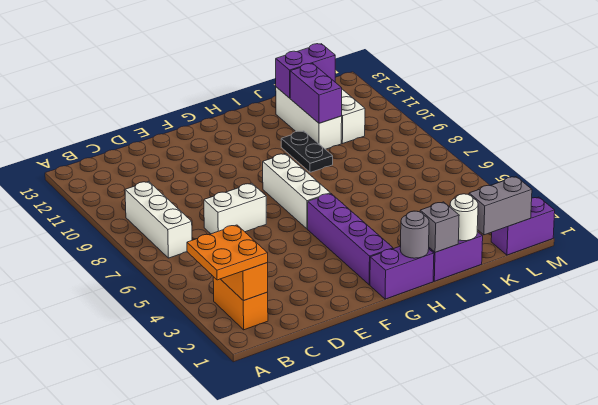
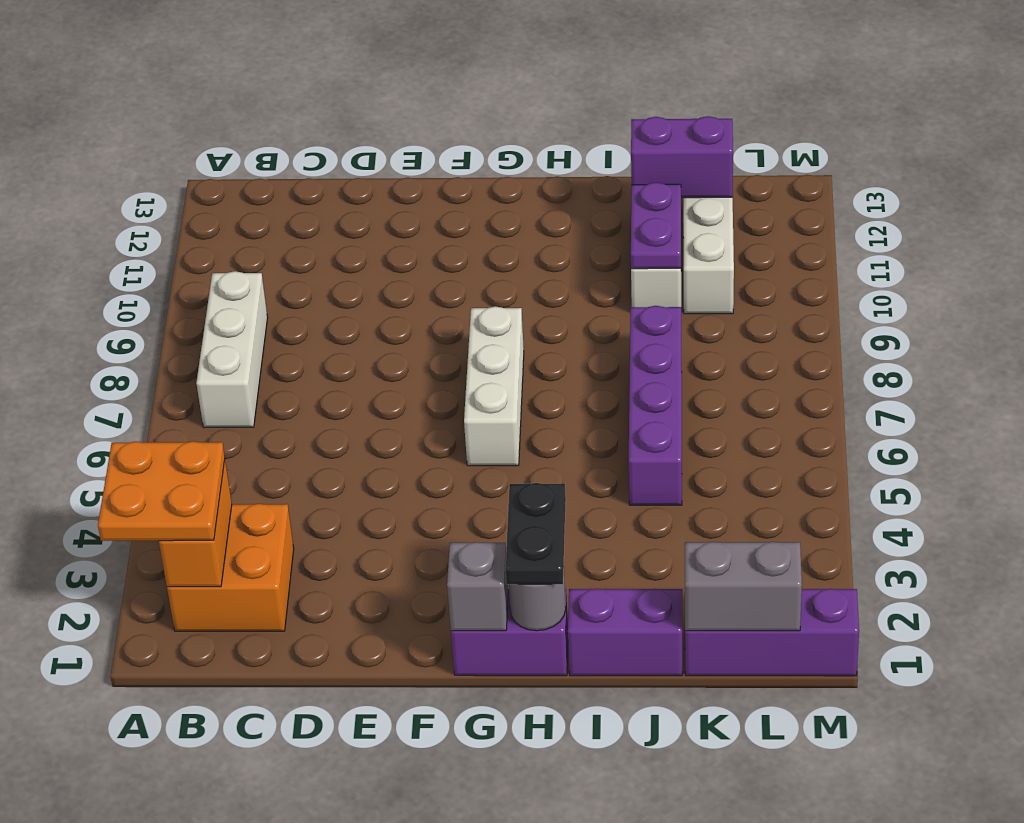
orange brick B2:B3 level 1 -> orange brick B2:C3 level 1
white brick D7:E7 level 1 -> none
purple brick G2:G5 level 1 -> purple brick J5:J8 level 1
grey brick I1 level 2 -> grey brick G1 level 2
black plate I9:I10 level 1 -> black plate H1:H2 level 3
white round brick J1 level 2 -> none
purple brick J10:J11 level 2 -> purple plate J10:J11 level 2
purple brick L1:M1 level 1 -> purple brick K1:M1 level 1

